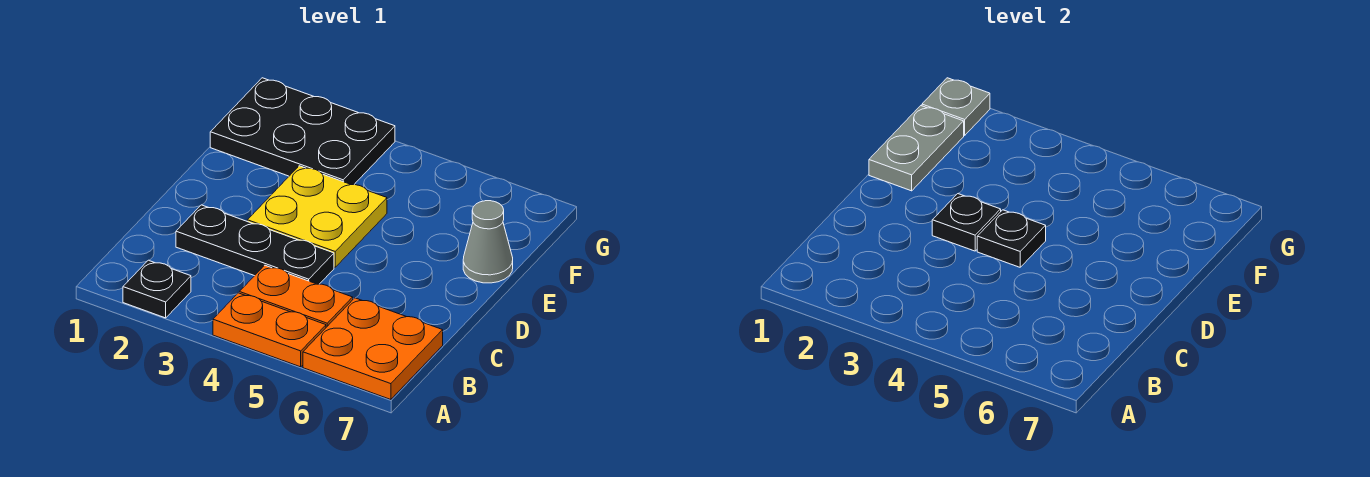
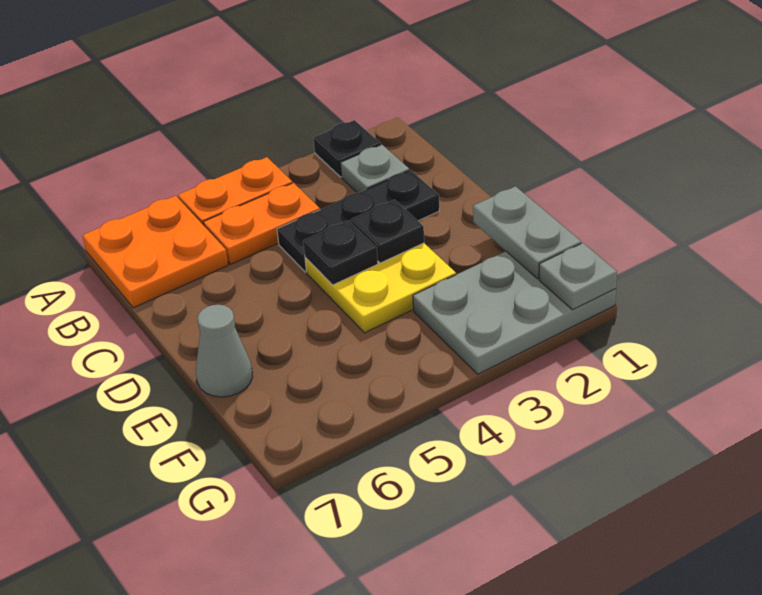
none -> grey plate B2 level 1
black plate F1:G3 level 1 -> grey plate F1:G3 level 1

